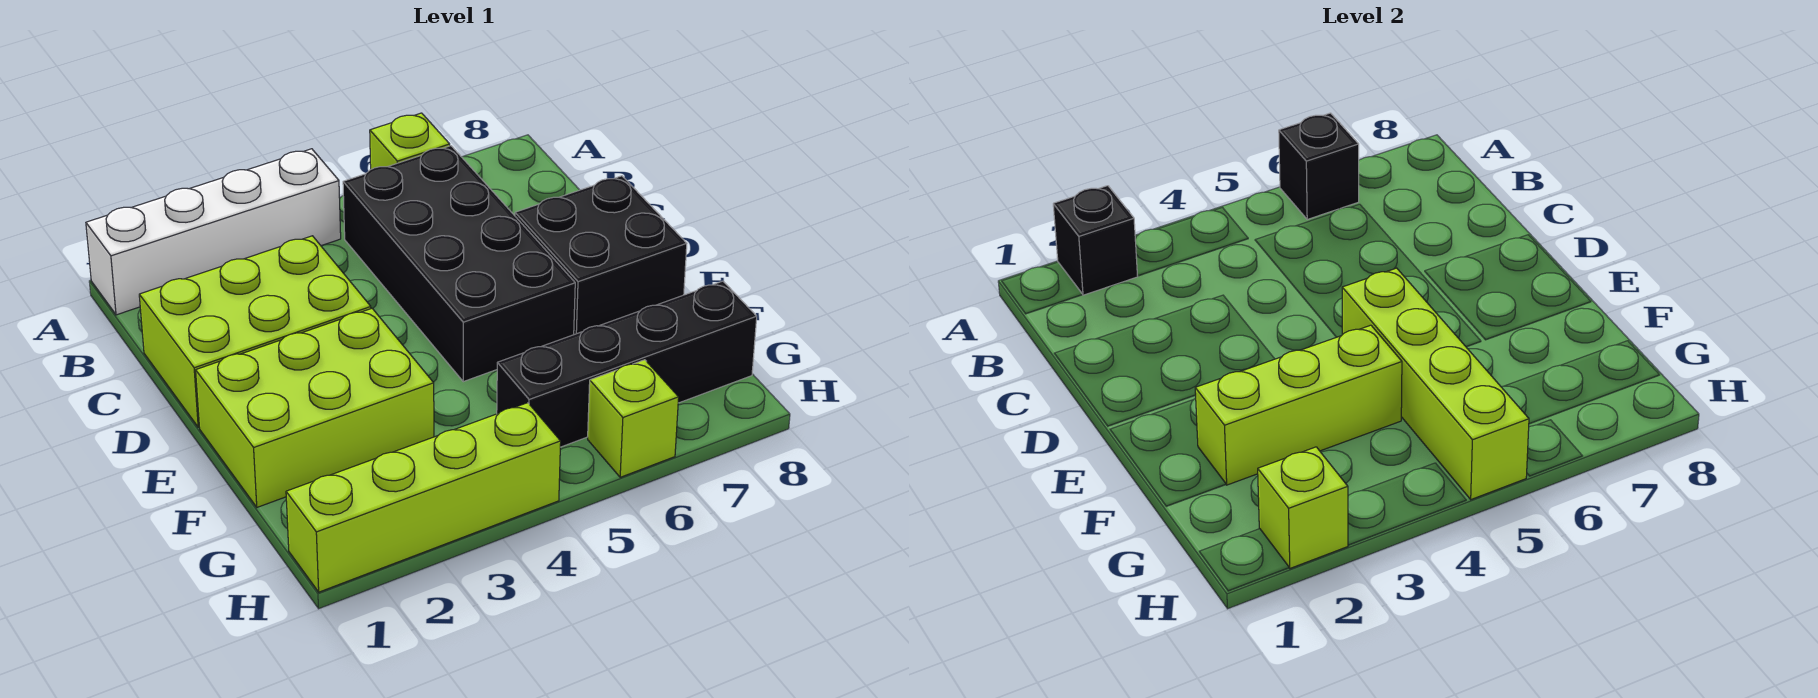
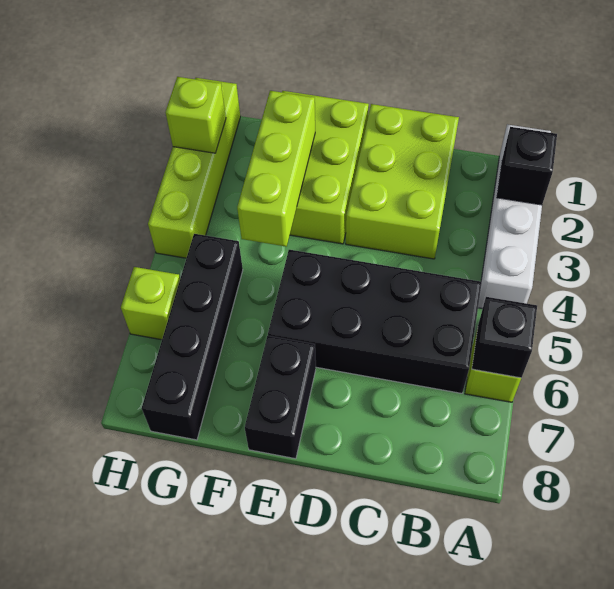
black brick D7:E8 level 1 -> black brick E7:E8 level 1
lime brick E5:H5 level 2 -> none

